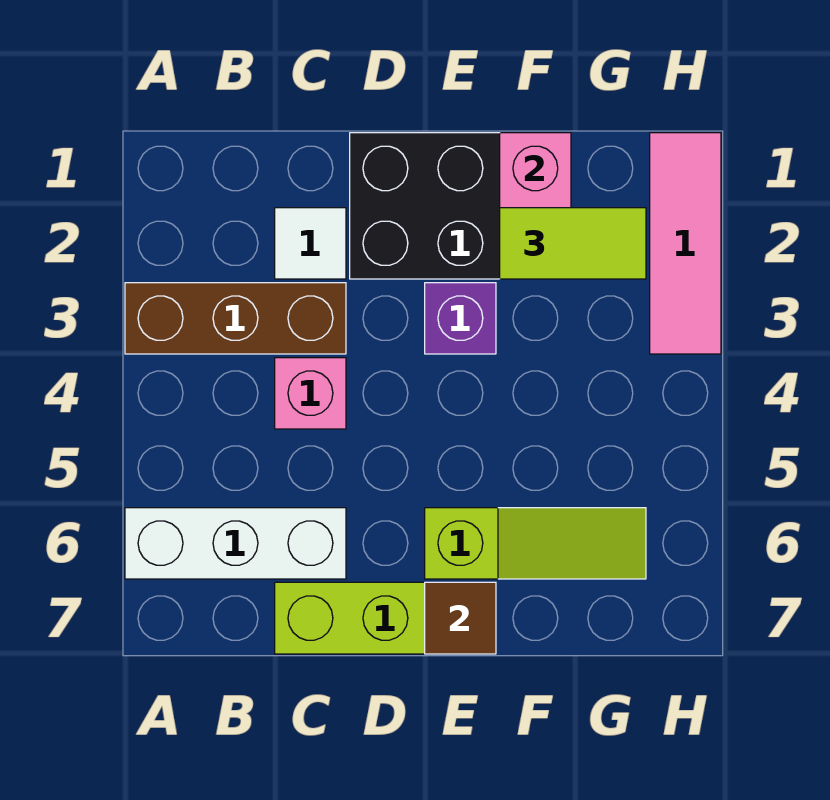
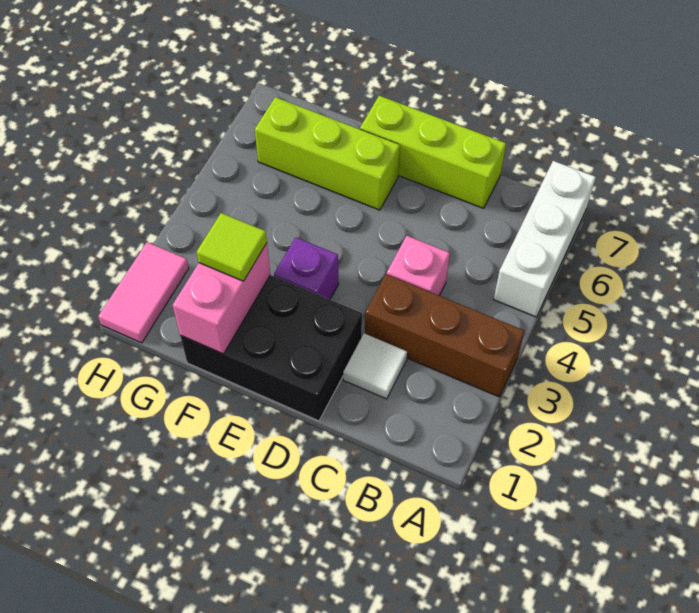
white brick A6:C6 level 1 -> white brick A5:A7 level 1
lime slope E6:G6 level 1 top E -> lime brick E6:G6 level 1
brown tile E7 level 2 -> none
lime tile F2:G2 level 3 -> lime tile F2 level 3
pink tile H1:H3 level 1 -> pink tile H1:H2 level 1

